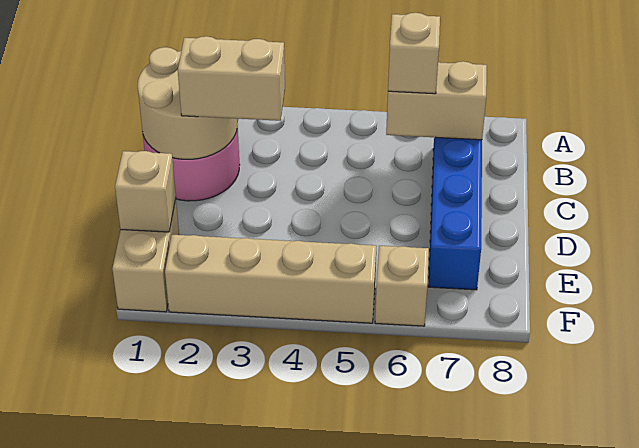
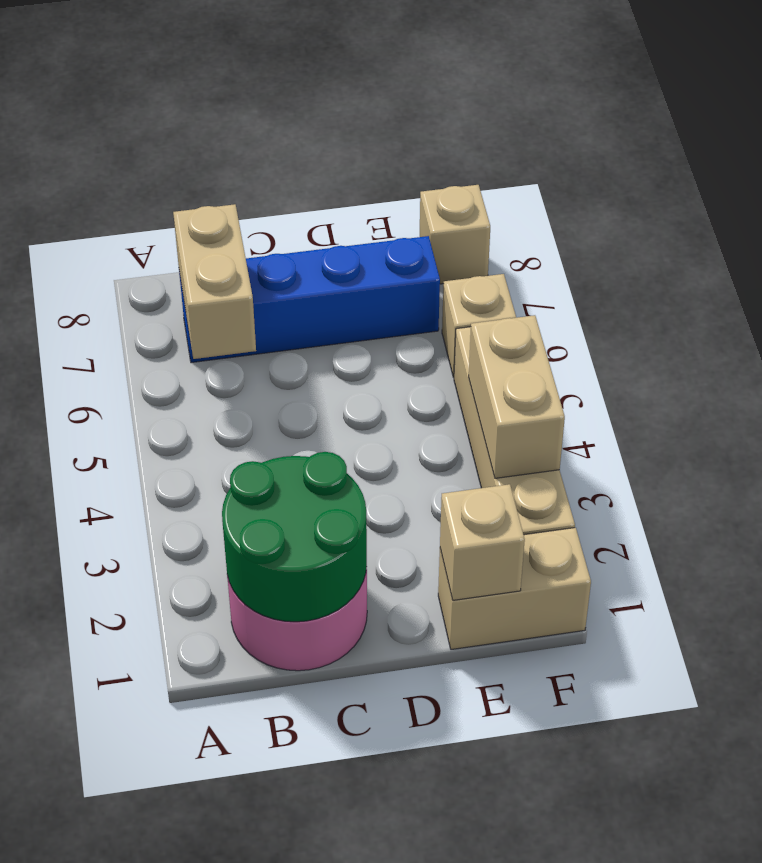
tan round brick B1:C2 level 2 -> green round brick B1:C2 level 2
tan brick B6 level 3 -> tan brick F8 level 1
tan brick C2:C3 level 3 -> tan brick F3:F4 level 2

